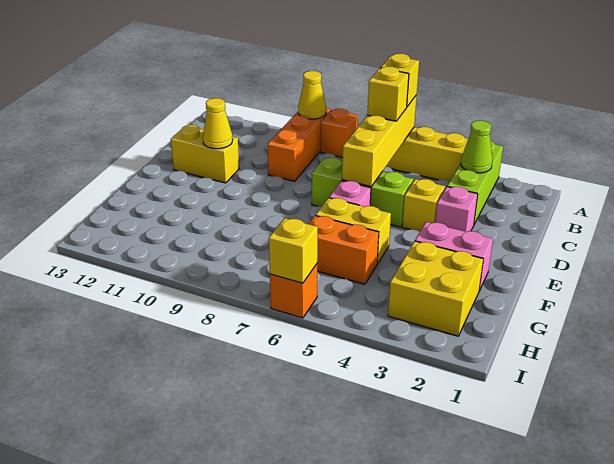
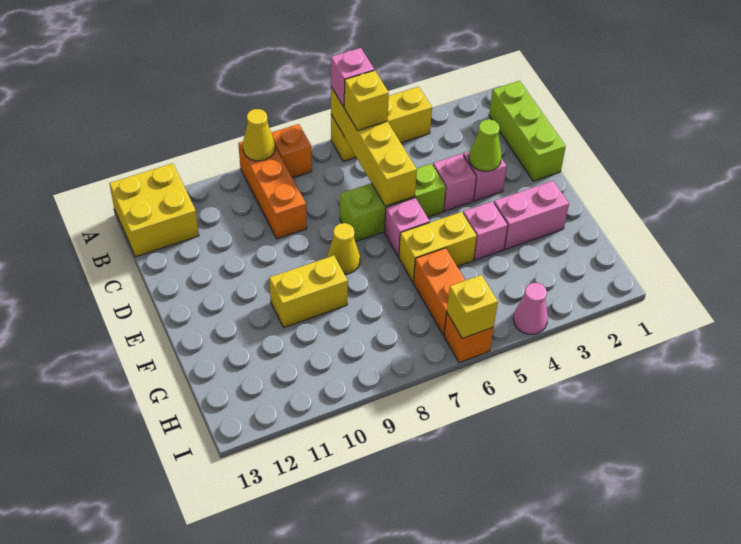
lime brick A3:C3 level 1 -> lime brick B1:D1 level 1
yellow brick A6 level 3 -> pink brick A6 level 3
lime cone B3 level 2 -> lime cone D3 level 2
yellow brick D4 level 1 -> pink brick D4 level 1
yellow brick D11:D12 level 1 -> yellow brick F9:F10 level 1
yellow cone D11 level 2 -> yellow cone E8 level 1
none -> pink brick F4 level 1
yellow brick G2:H3 level 1 -> yellow brick A12:B13 level 1
orange brick G5:G6 level 1 -> orange brick G6:H6 level 1
none -> pink cone I4 level 1

